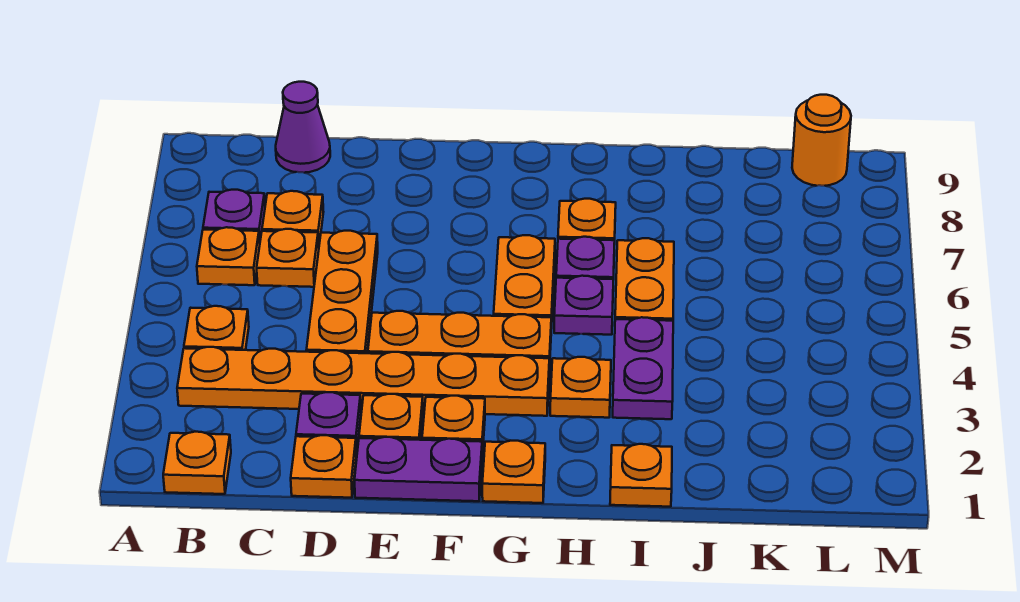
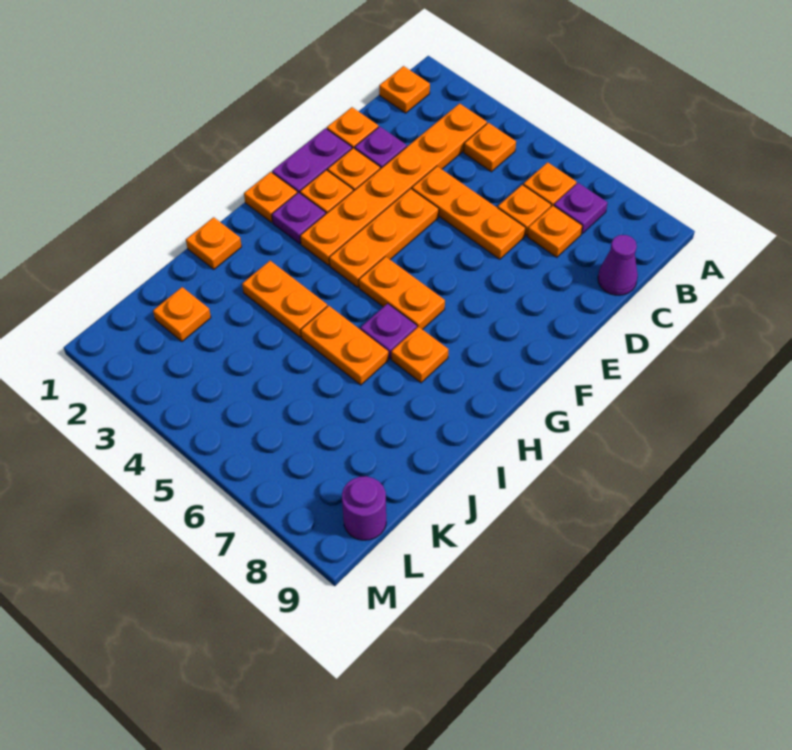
orange plate H3 level 1 -> orange plate K2 level 1
purple plate H5 level 1 -> purple plate G2 level 1
purple plate I3:I4 level 1 -> orange plate I3:I4 level 1
orange round brick L9 level 1 -> purple round brick L9 level 1

